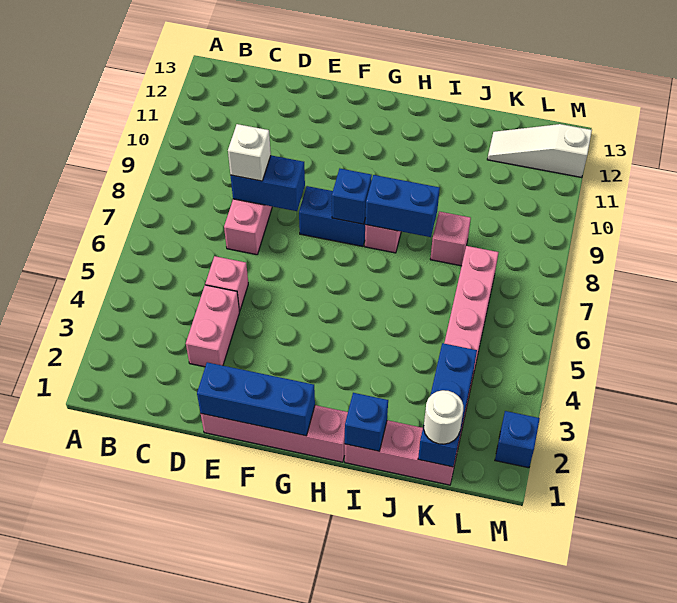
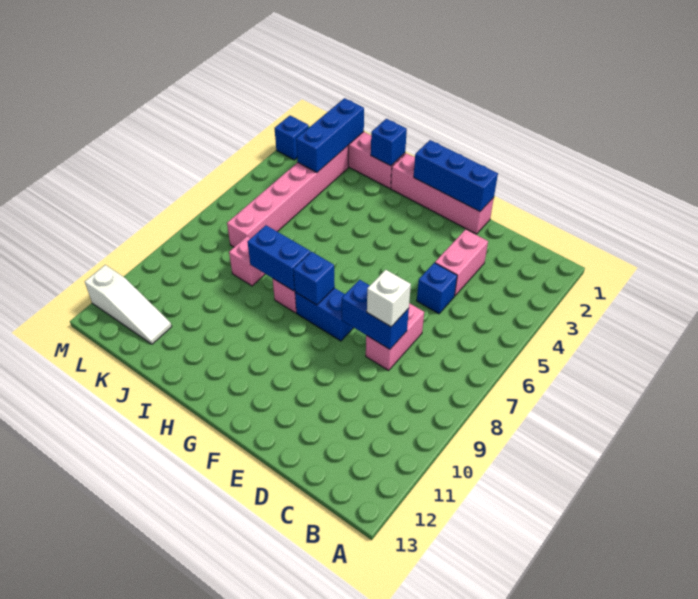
pink brick D5 level 1 -> blue brick D5 level 1
white round brick K1 level 3 -> none

